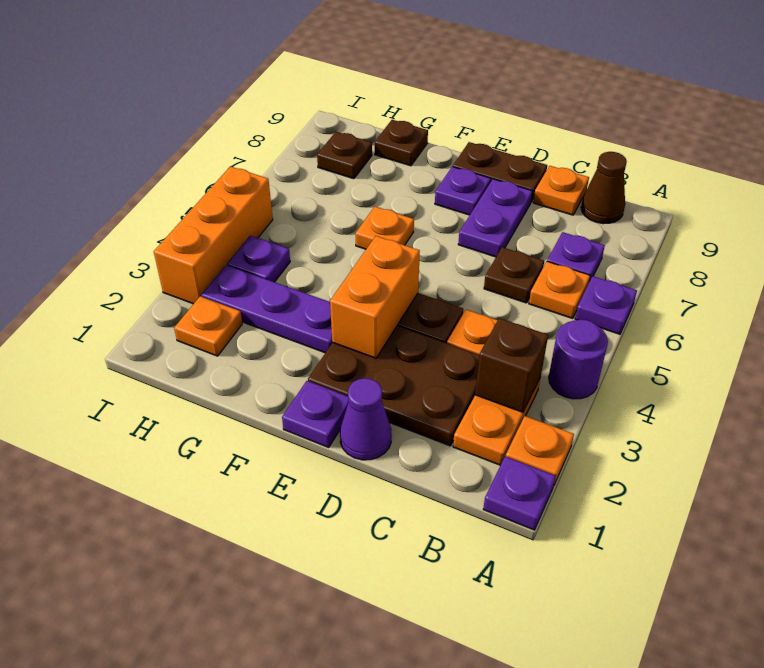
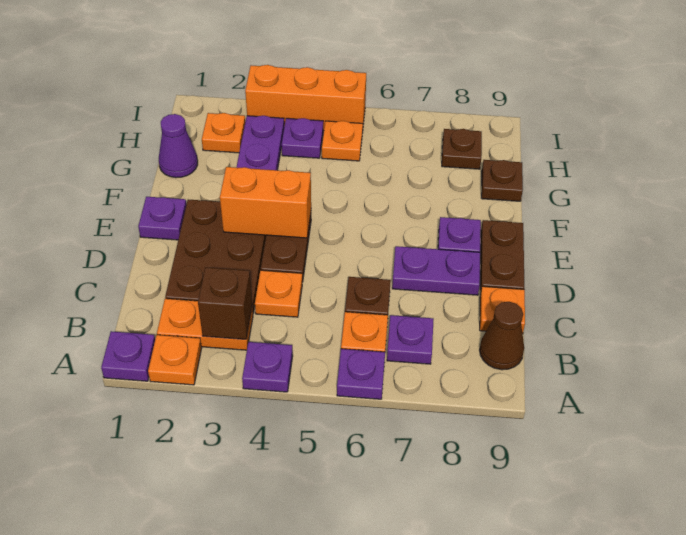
purple round brick A4 level 1 -> purple plate A4 level 1
purple cone D1 level 1 -> purple cone G1 level 1
orange plate F6 level 1 -> orange plate H5 level 1

